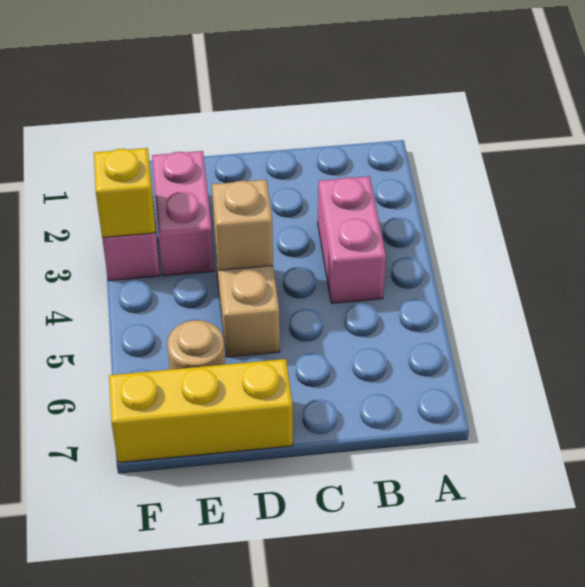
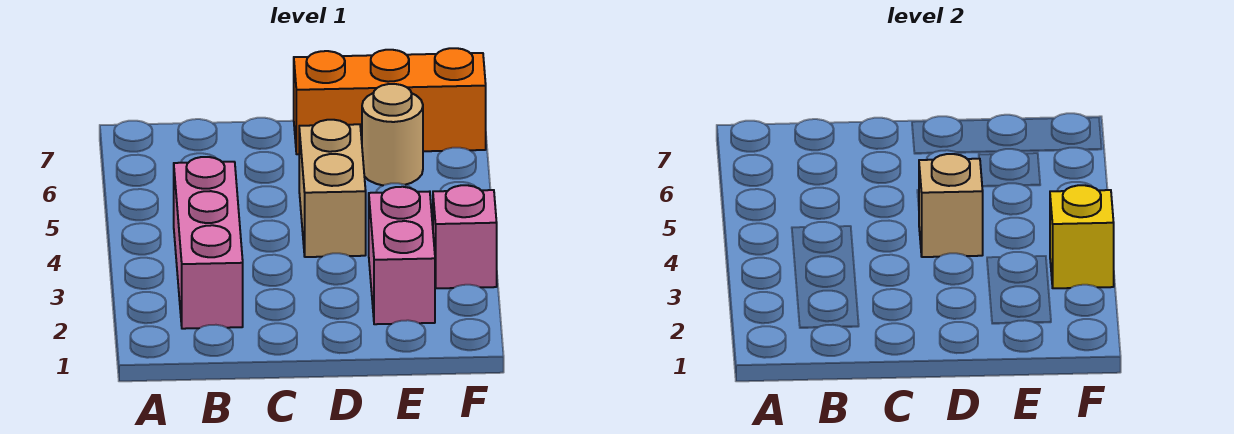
pink brick B3:B4 level 1 -> pink brick B2:B4 level 1
yellow brick D7:F7 level 1 -> orange brick D7:F7 level 1

